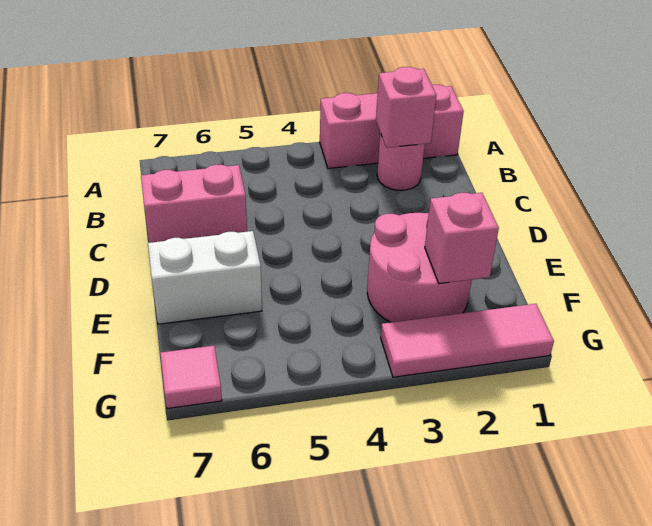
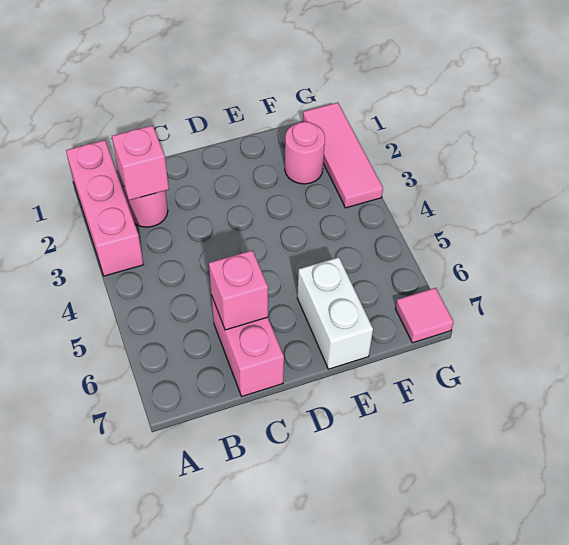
pink round brick E2:F3 level 1 -> pink round brick F2 level 1
pink brick F2 level 2 -> pink brick C6 level 2

